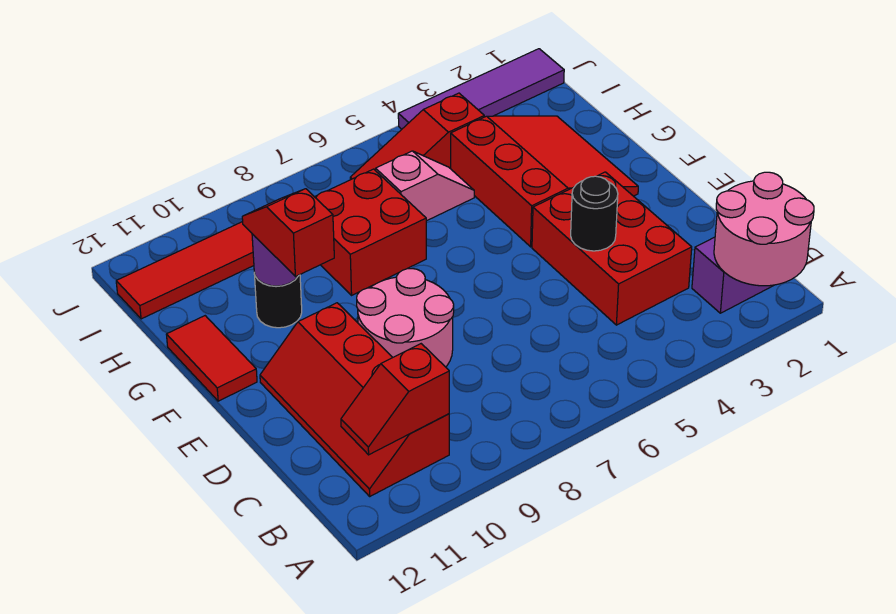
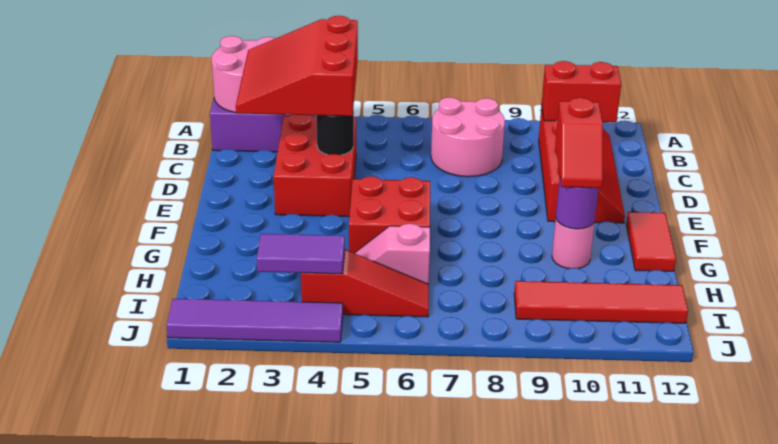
red slope B10:B11 level 2 top 10 -> red brick B10:B11 level 2
pink round brick D8:E9 level 1 -> pink round brick B7:C8 level 1
red slope F2:H4 level 1 top 4 -> red slope B2:D4 level 3 top 4
red brick G7:H8 level 1 -> red brick F5:G6 level 1
black round brick G10 level 1 -> pink round brick G10 level 1
none -> purple tile I3:I4 level 2

